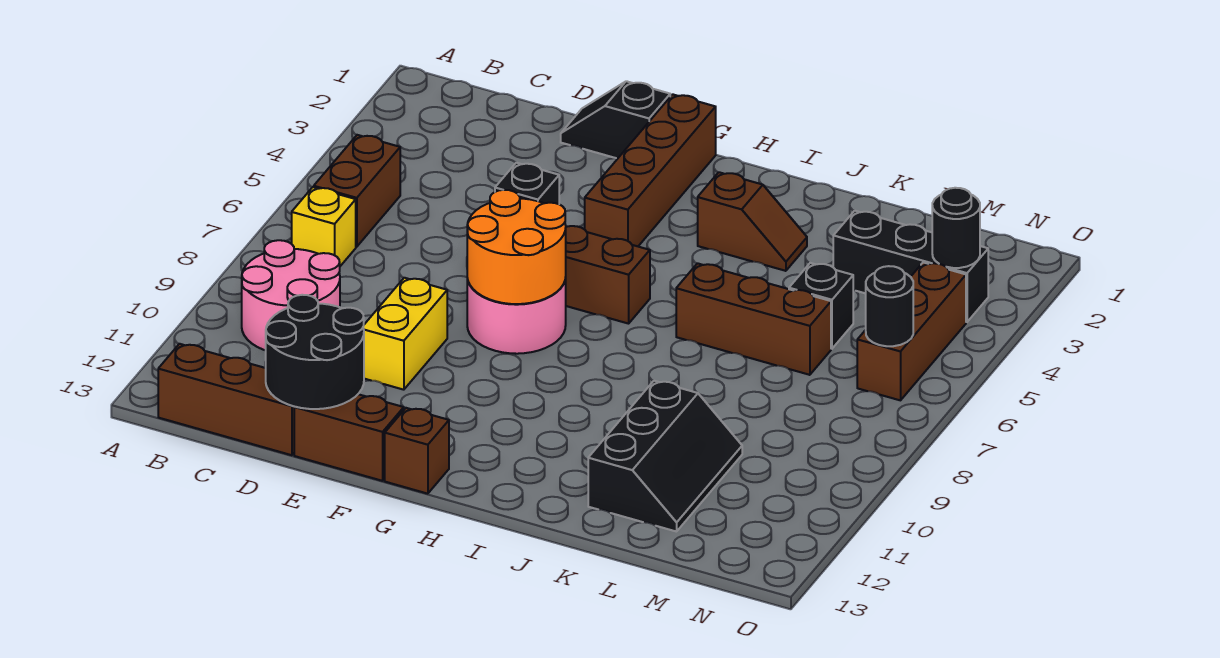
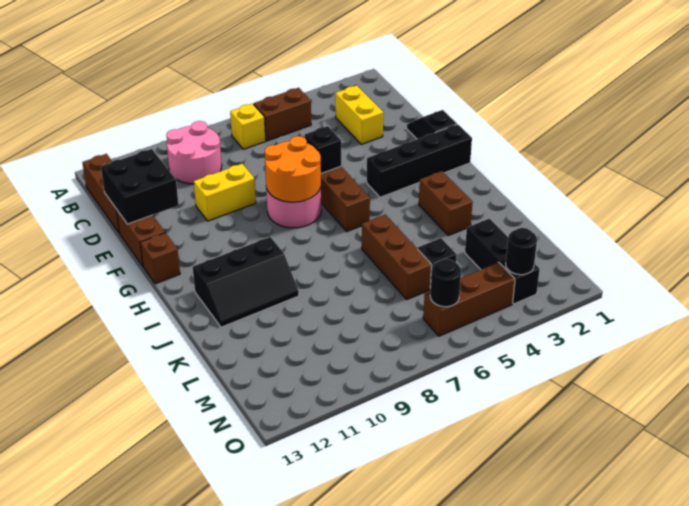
none -> yellow brick C3:D3 level 1
black round brick D12:E13 level 2 -> black brick D12:E13 level 2
brown brick G1:G4 level 1 -> black brick G1:G4 level 1
brown slope I3:J3 level 1 top I -> brown brick I3:J3 level 1
black slope K10:L12 level 1 top K -> black slope I10:J12 level 1 top I

